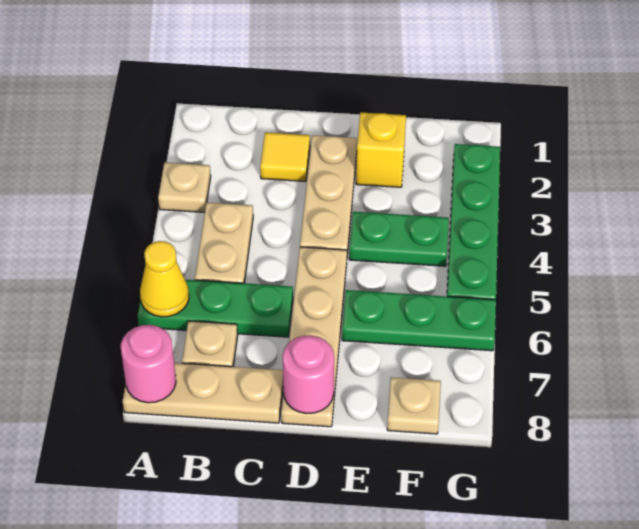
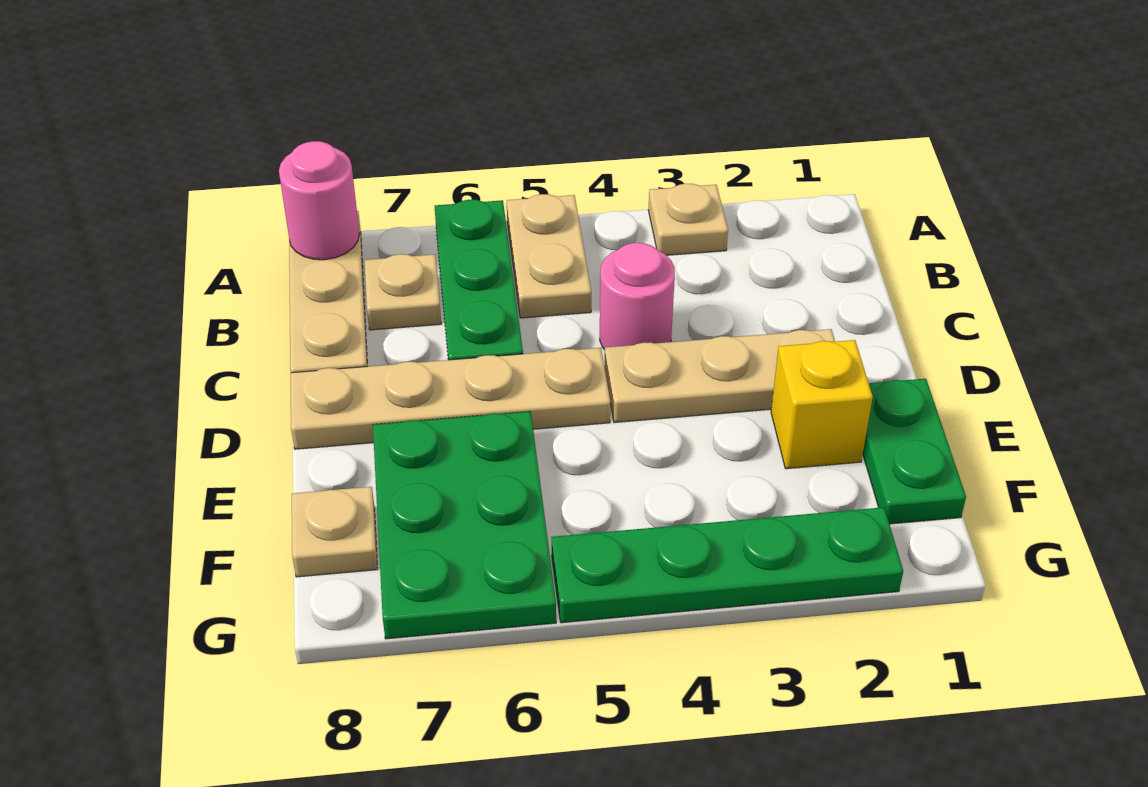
yellow cone A6 level 2 -> none
tan plate B4:B5 level 1 -> tan plate A5:B5 level 1
yellow tile C2 level 1 -> none
pink round brick D8 level 2 -> pink round brick C4 level 1
green plate E4:F4 level 1 -> green plate E1:F1 level 1
green plate E6:G6 level 1 -> green plate E6:G7 level 1

